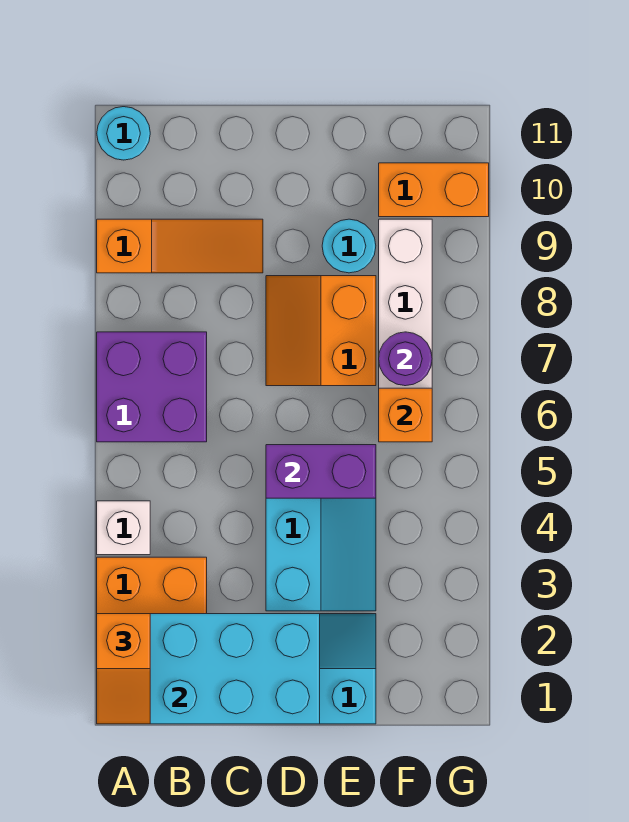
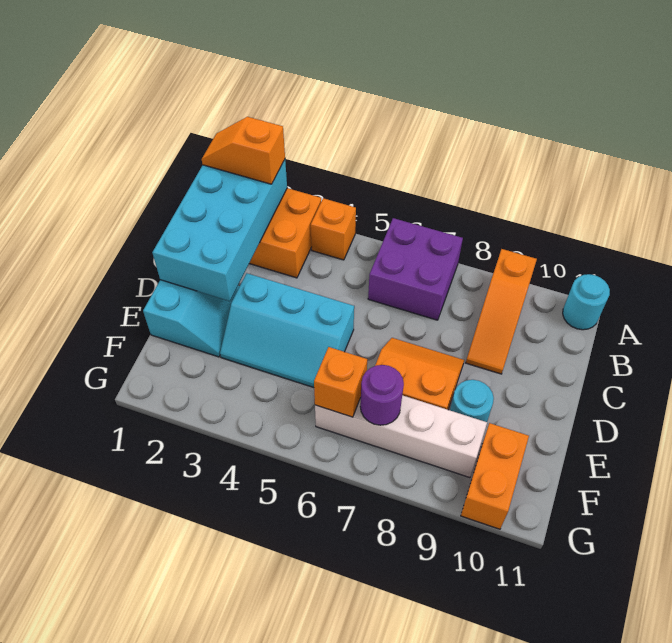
white brick A4 level 1 -> orange brick A4 level 1
purple brick D5:E5 level 2 -> none

